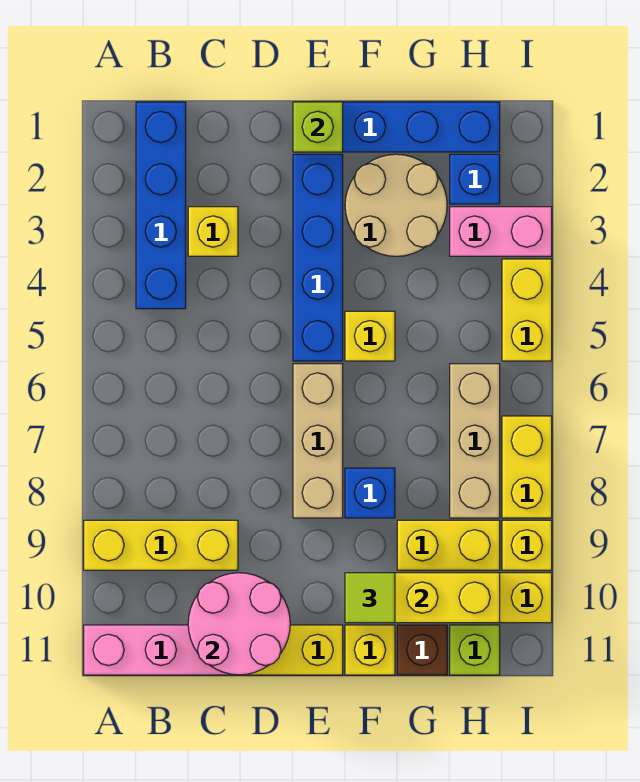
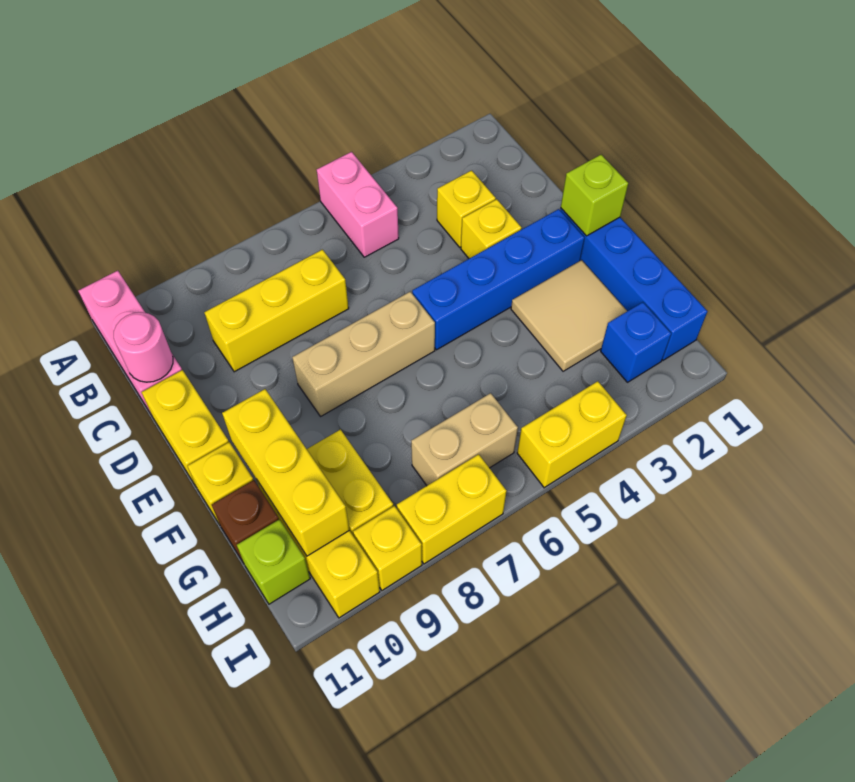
yellow brick A9:C9 level 1 -> yellow brick C7:C9 level 1
blue brick B1:B4 level 1 -> none
pink round brick C10:D11 level 2 -> pink round brick C11 level 2
tan round brick F2:G3 level 1 -> tan tile F2:G3 level 1
yellow brick F5 level 1 -> yellow brick D3 level 1
blue brick F8 level 1 -> none
lime tile F10 level 3 -> none
pink brick H3:I3 level 1 -> pink brick A5:B5 level 1
tan brick H6:H8 level 1 -> tan brick H6:H7 level 1

